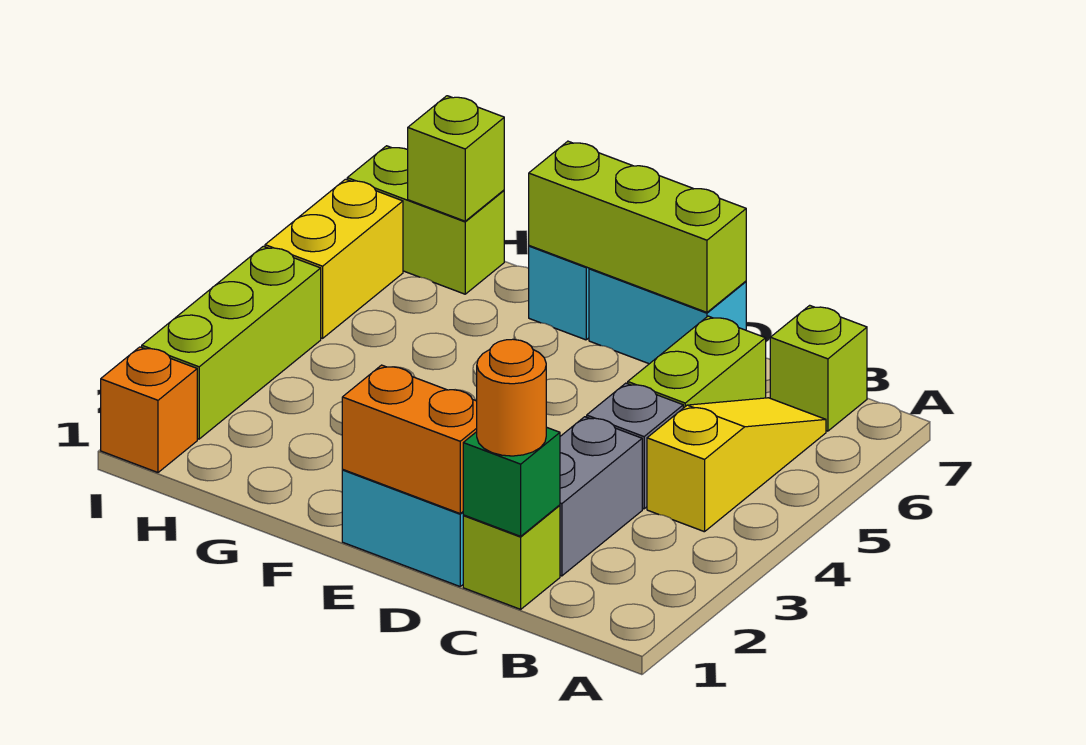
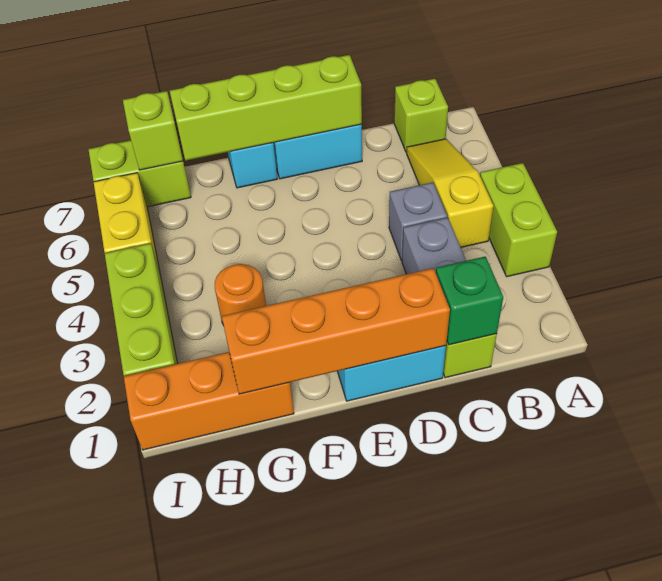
orange round brick C1 level 3 -> orange round brick G3 level 1
lime brick C5:C6 level 1 -> lime brick A3:A4 level 1
orange brick D1:E1 level 2 -> orange brick D1:G1 level 2
lime brick D7:F7 level 2 -> lime brick D7:G7 level 2
orange brick I1 level 1 -> orange brick G1:I1 level 1

